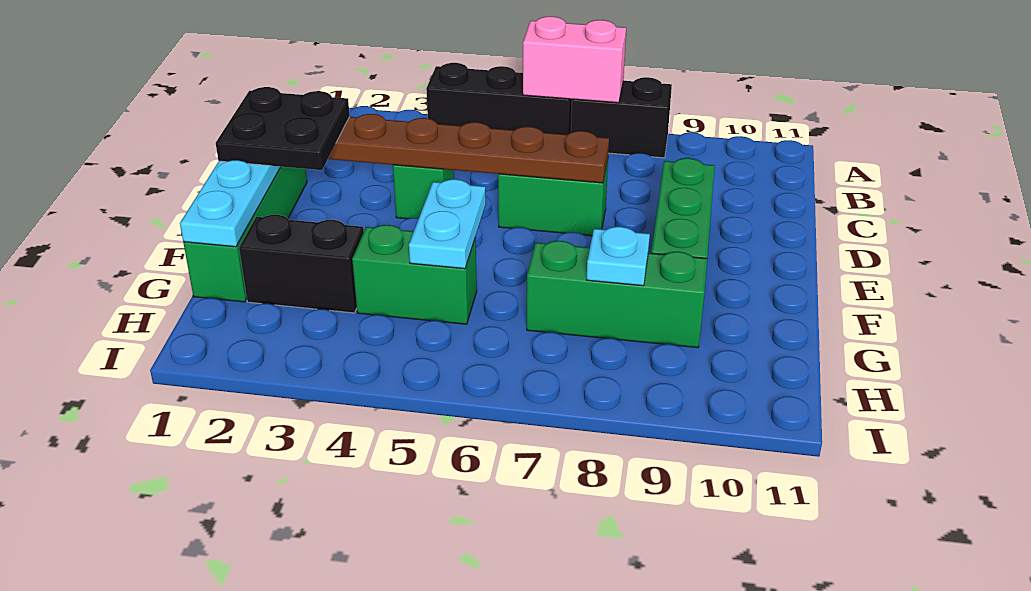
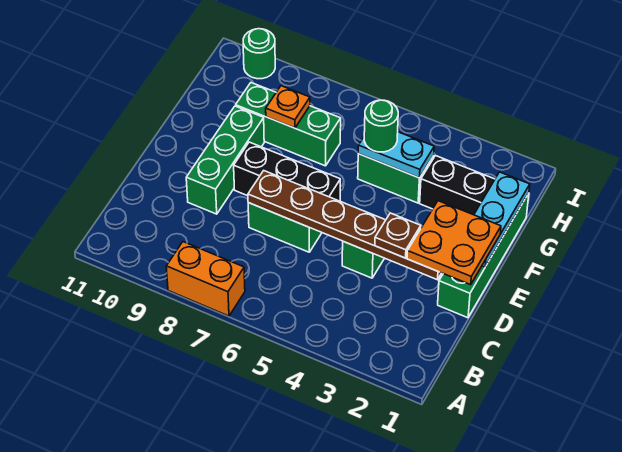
black brick A4:A6 level 1 -> black brick E6:E8 level 1
pink brick A6:A7 level 2 -> none
black brick A7:A8 level 1 -> orange brick A7:A8 level 1
black plate D1:E2 level 3 -> orange plate D1:E2 level 3
none -> brown plate D3 level 3
cyan plate F5:G5 level 2 -> cyan plate G4:G5 level 2
none -> green round brick G5 level 3
cyan plate G8 level 2 -> orange plate G8 level 2
none -> green round brick I10 level 1

